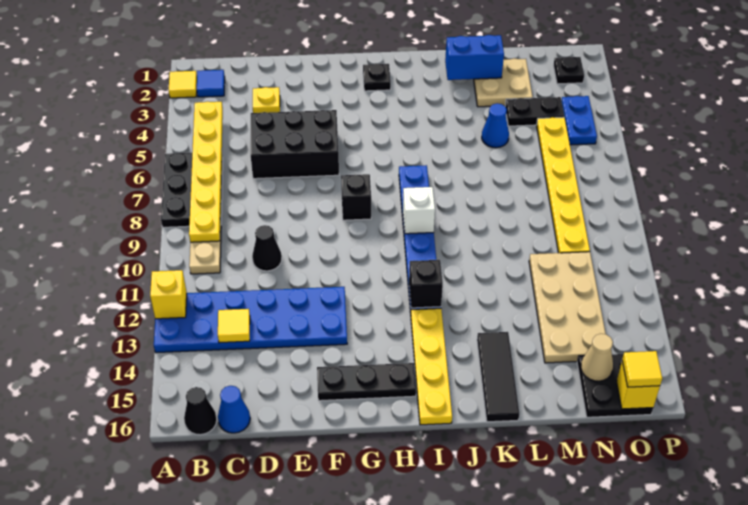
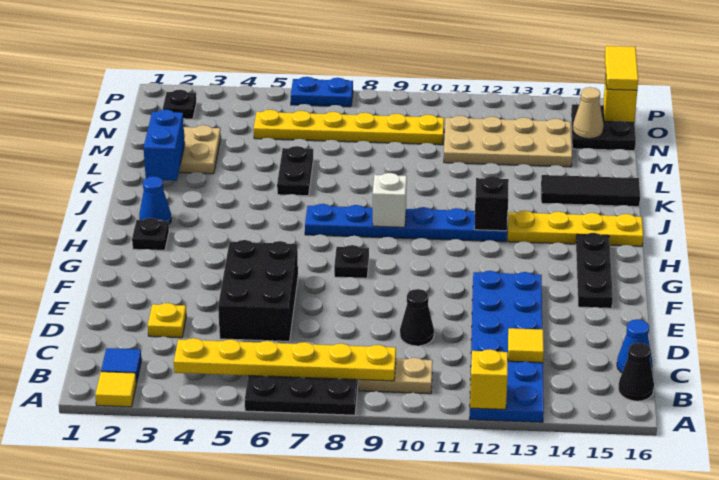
black brick G8 level 1 -> black plate G8 level 1
blue cone L5 level 1 -> blue cone I2 level 1
black plate M4:N4 level 1 -> black plate K6:L6 level 1
blue plate O4:O5 level 1 -> blue plate P6:P7 level 1
yellow tile O16 level 3 -> yellow tile O16:P16 level 3

